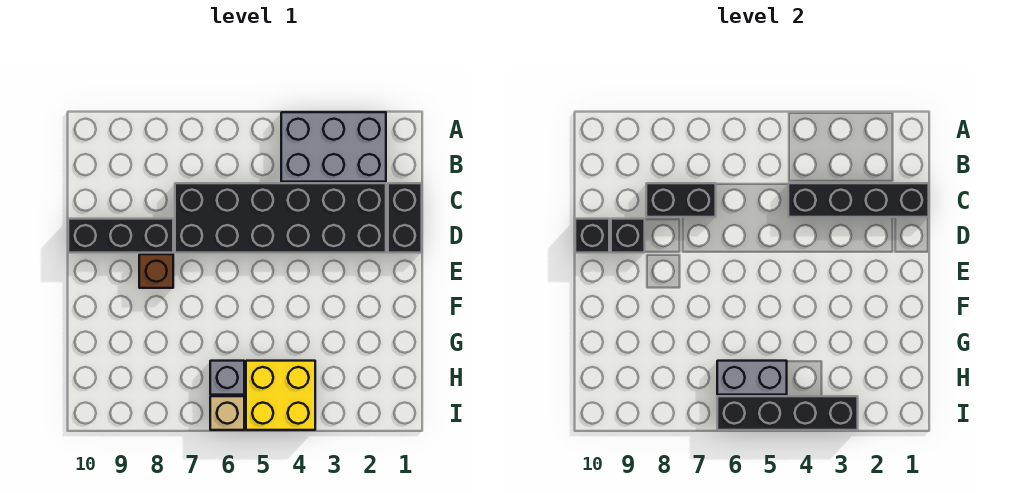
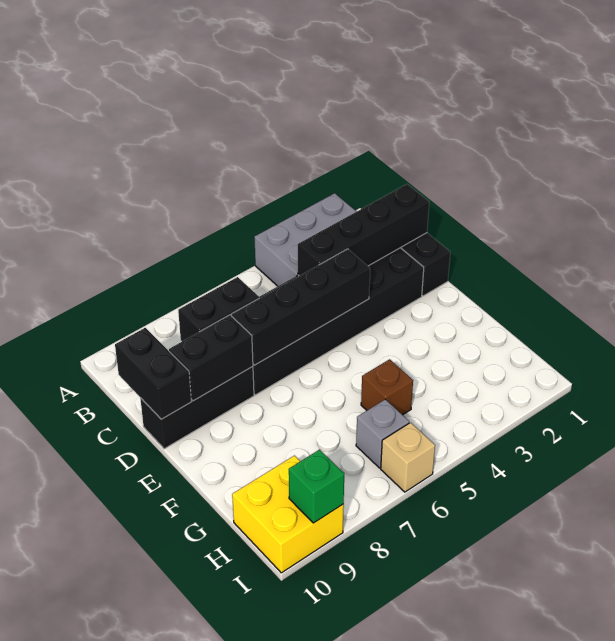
black brick D9 level 2 -> black brick D8:D9 level 2
black brick D10 level 2 -> black brick C10:D10 level 2
brown brick E8 level 1 -> brown brick G5 level 1
yellow brick H4:I5 level 1 -> yellow brick H9:I10 level 1
grey brick H5:H6 level 2 -> none
black brick I3:I6 level 2 -> black brick D4:D7 level 2
none -> green brick I9 level 2

